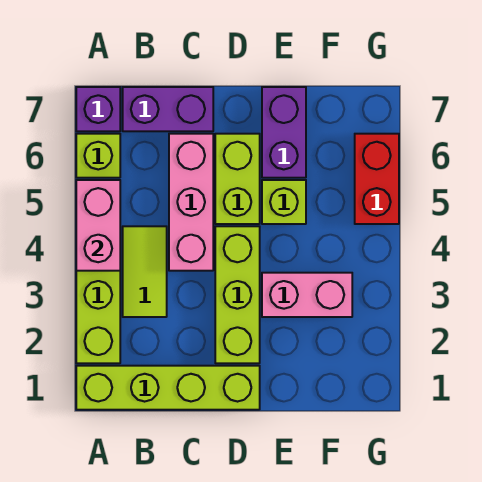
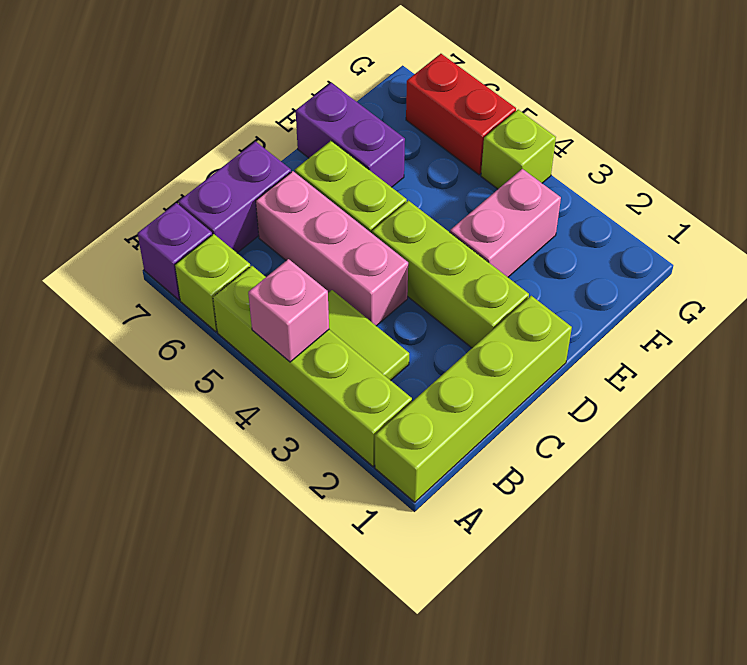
pink brick A4:A5 level 2 -> pink brick A4 level 2
lime brick E5 level 1 -> lime brick G4 level 1

